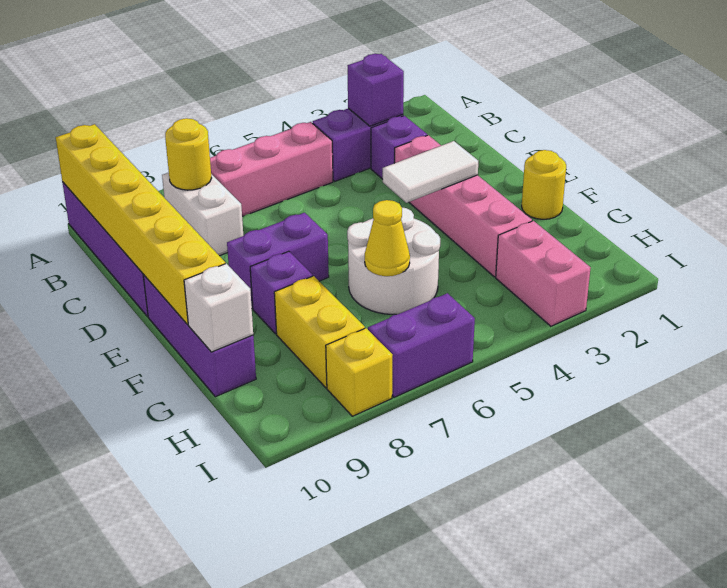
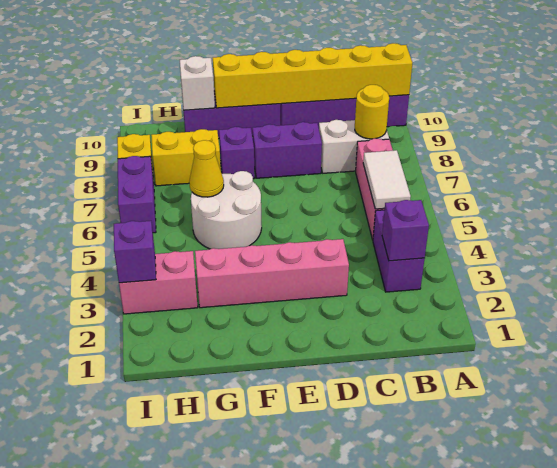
purple brick C3 level 1 -> purple brick I3 level 2
white tile E3:E4 level 2 -> white tile B5:B6 level 2
purple brick E7:E8 level 1 -> purple brick D8:E8 level 1
yellow round brick F1 level 1 -> none

